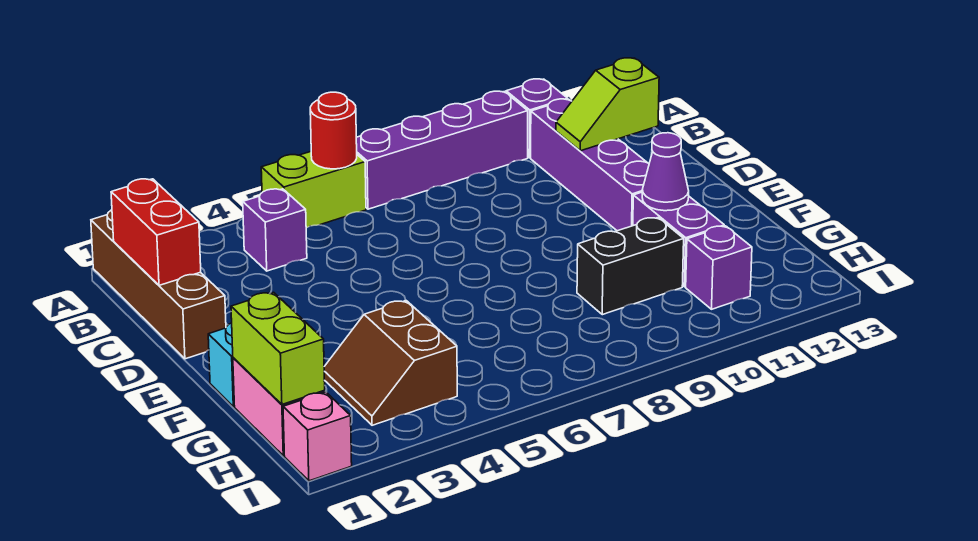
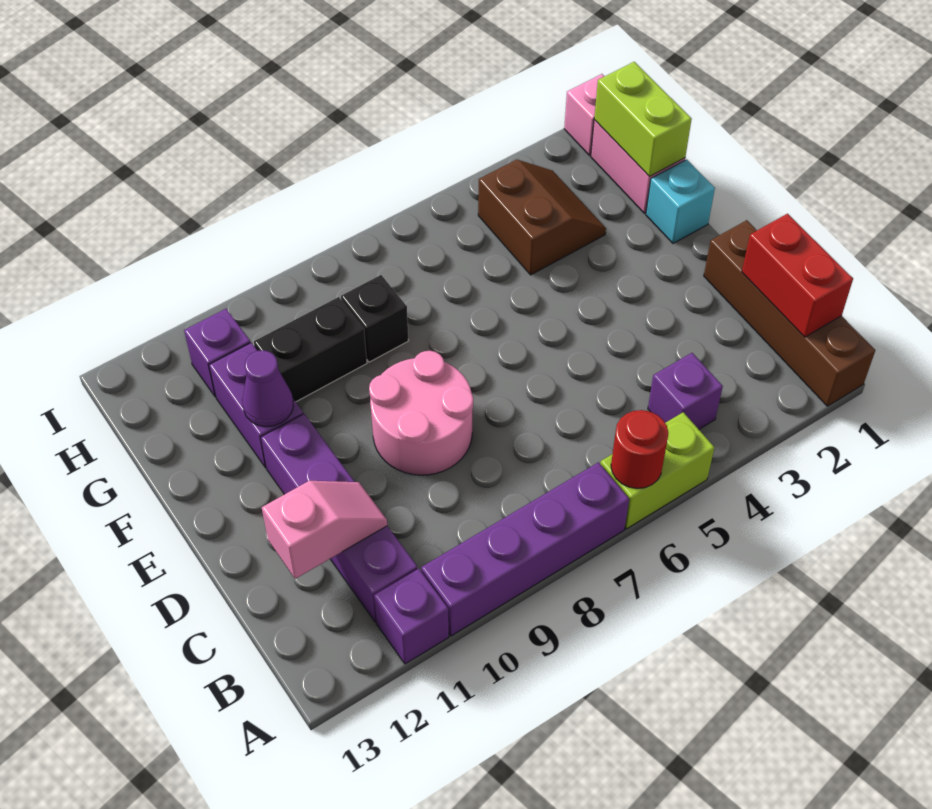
lime slope C11:C12 level 2 top 12 -> pink slope C11:C12 level 2 top 12
none -> pink round brick D8:E9 level 1
none -> black brick G8 level 1

